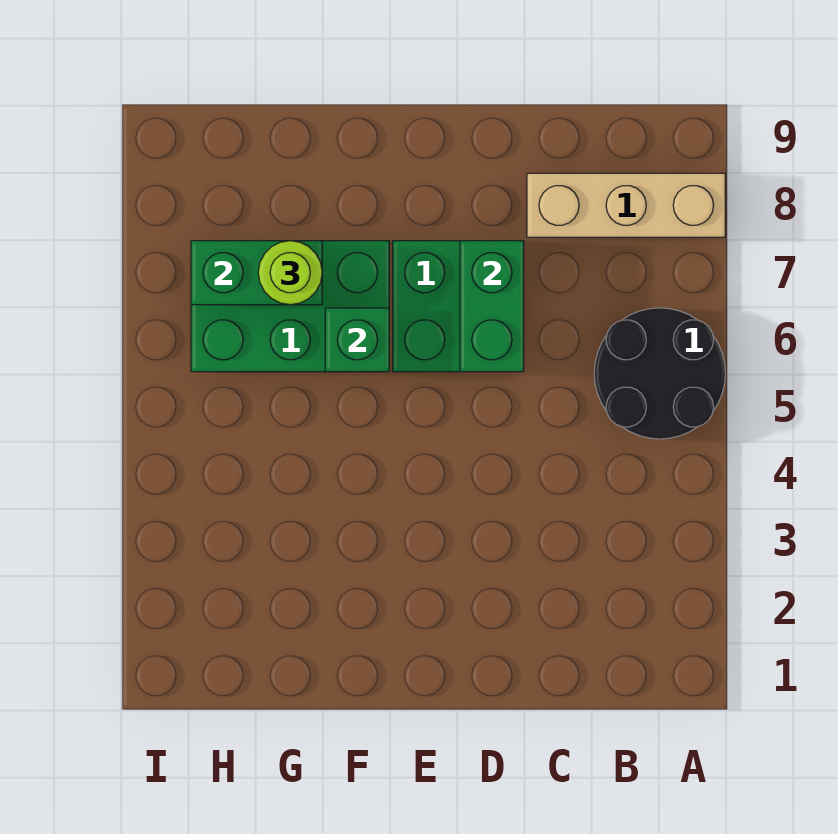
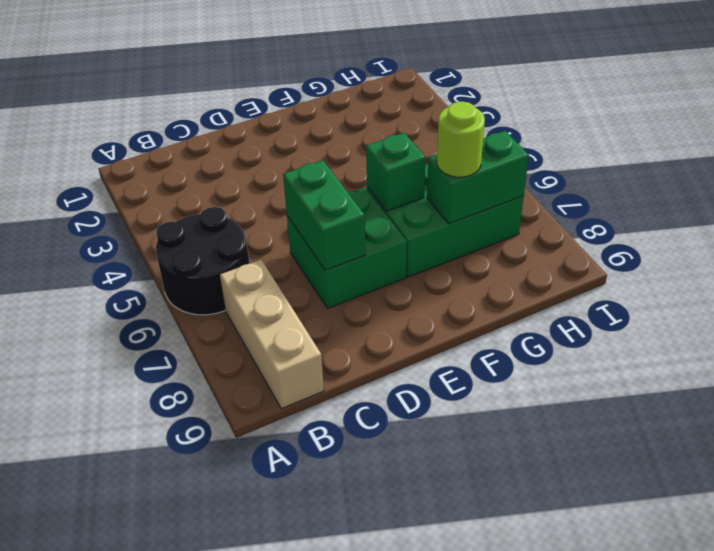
tan brick A8:C8 level 1 -> tan brick B7:B9 level 1

